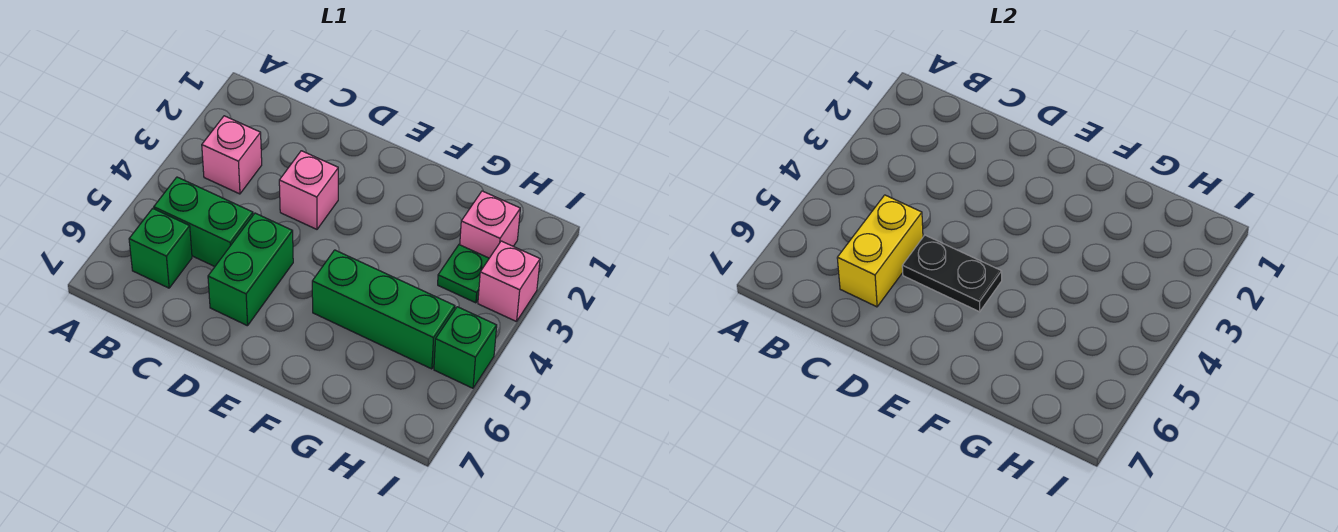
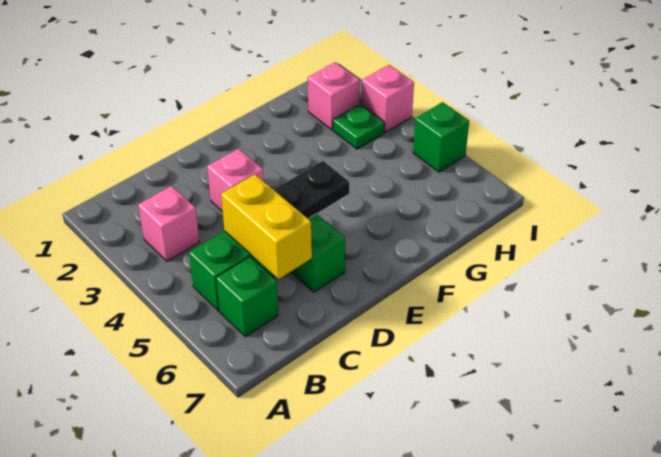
green brick F5:H5 level 1 -> none

